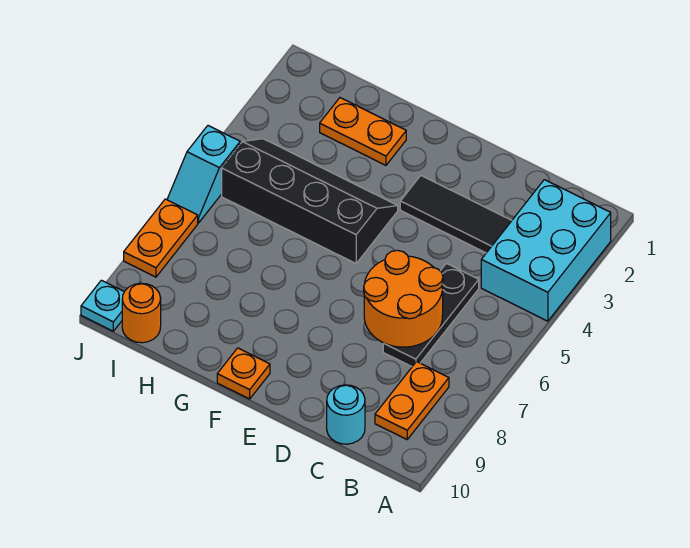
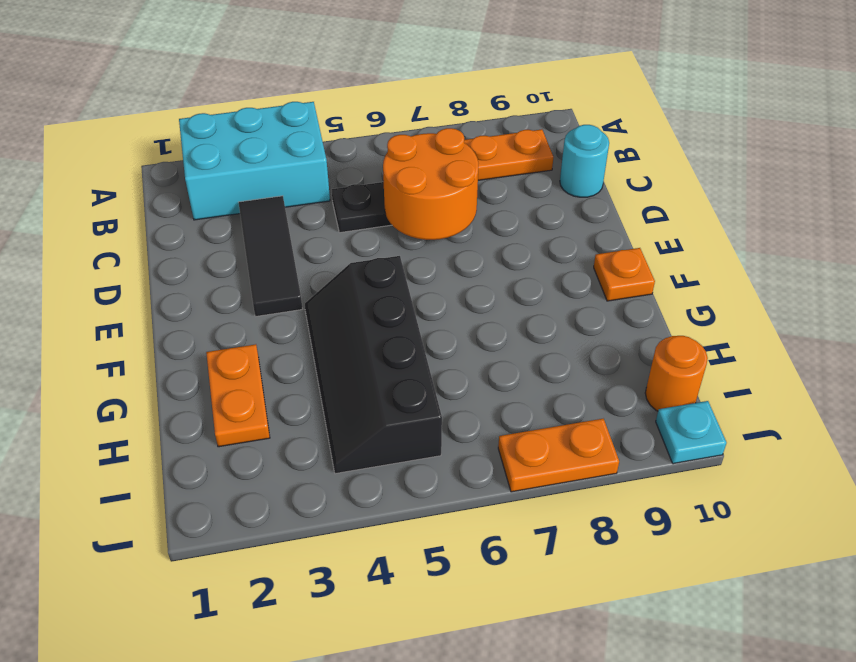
cyan slope J5:J6 level 1 top 5 -> none

